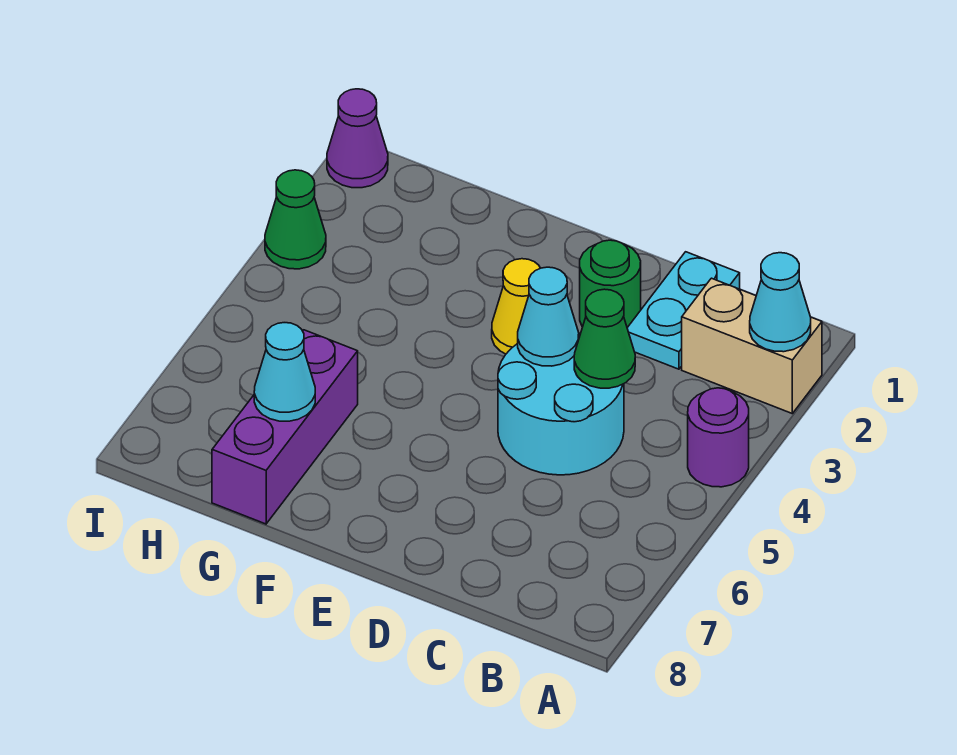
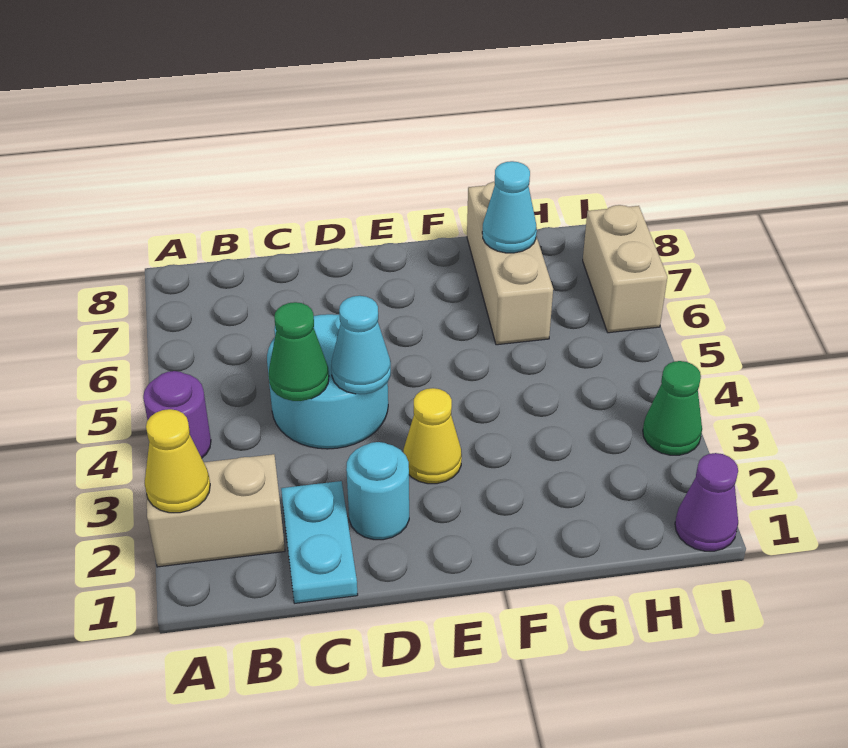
cyan cone A2 level 2 -> yellow cone A2 level 2
green round brick D2 level 1 -> cyan round brick D2 level 1
purple brick G6:G8 level 1 -> tan brick G6:G8 level 1
none -> tan brick I6:I7 level 1

